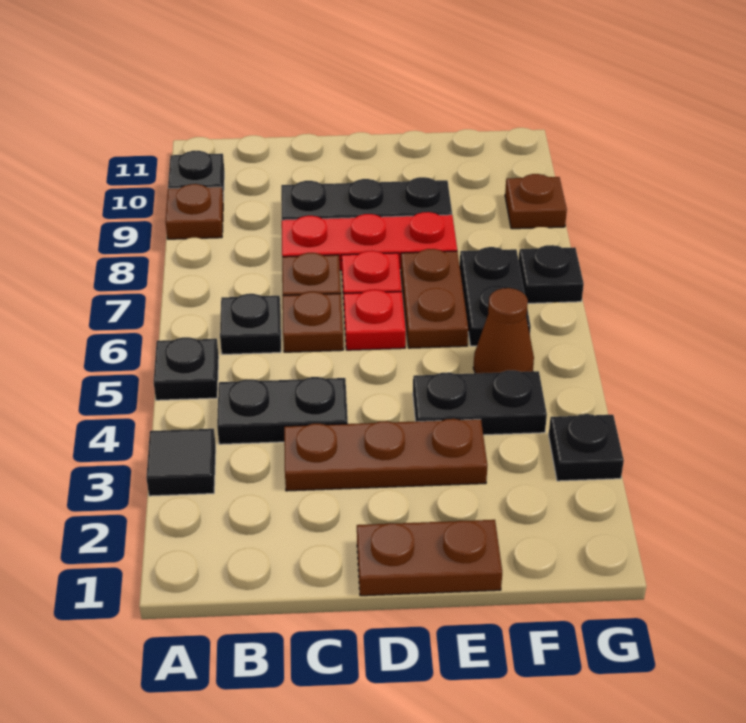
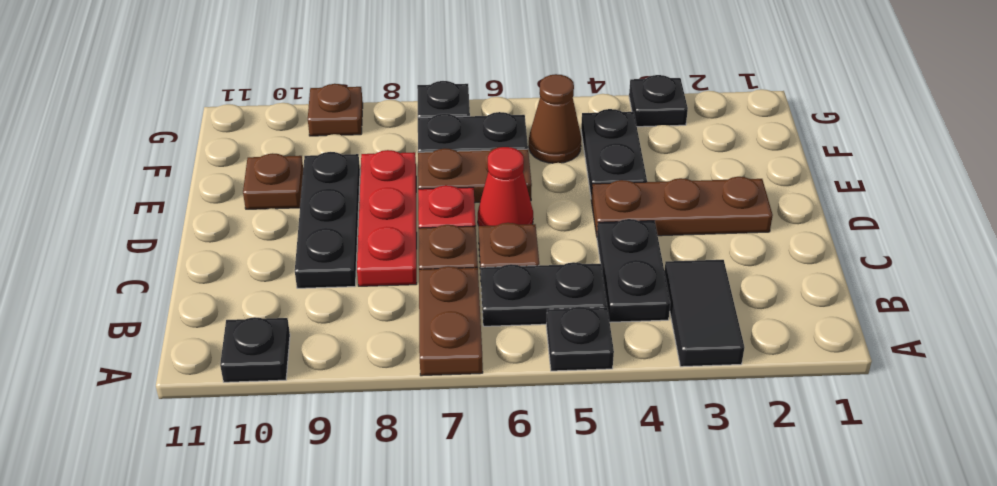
black tile A3 level 1 -> black tile A3:B3 level 1
brown plate A9 level 1 -> brown plate E10 level 1
black plate B6 level 1 -> black plate B5:B6 level 1
brown plate C3:E3 level 1 -> brown plate D2:D4 level 1
brown plate D1:E1 level 1 -> brown plate A7:B7 level 1
red plate D6 level 1 -> red cone D6 level 1

